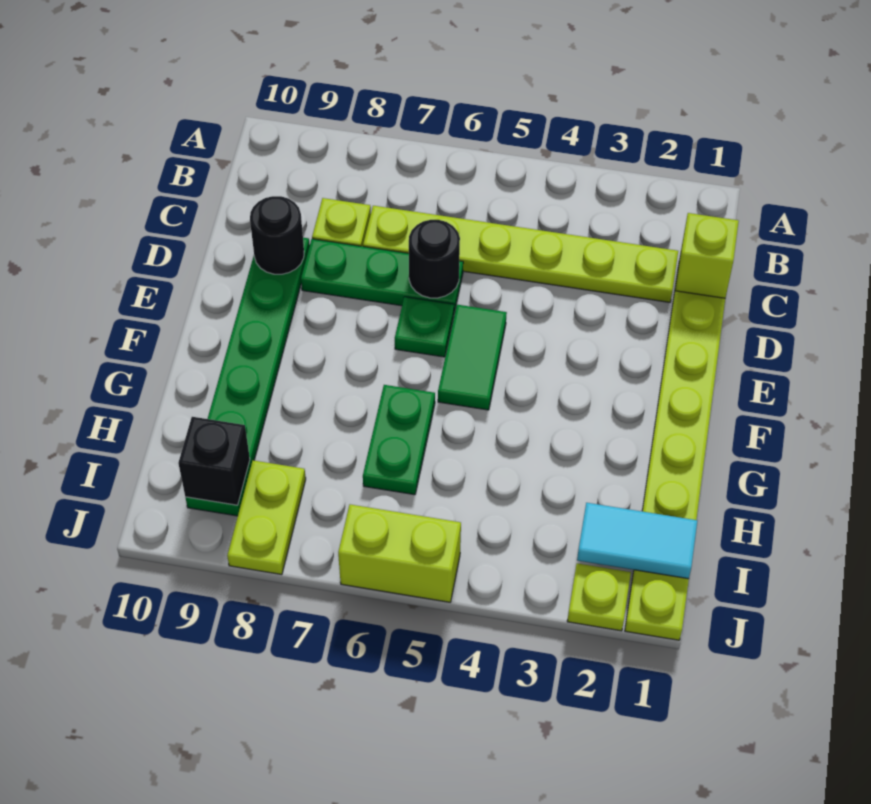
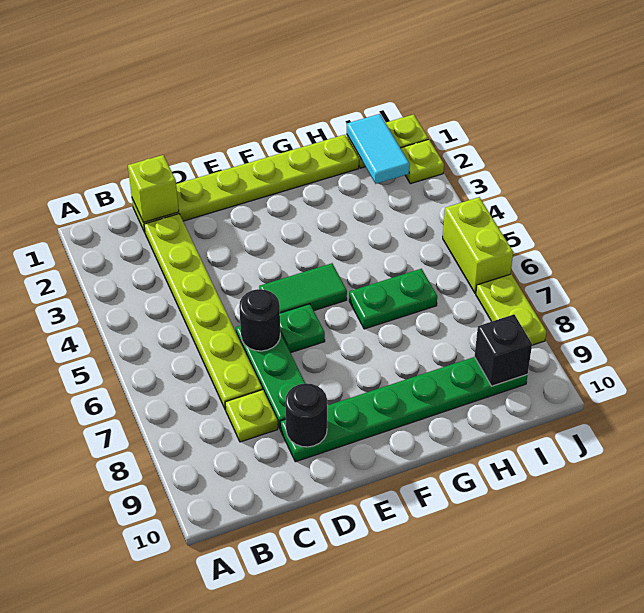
lime plate I8:J8 level 1 -> lime plate J7:J8 level 1

